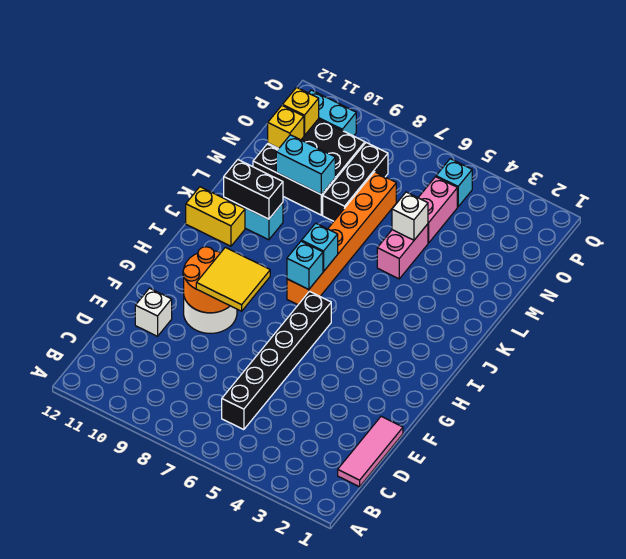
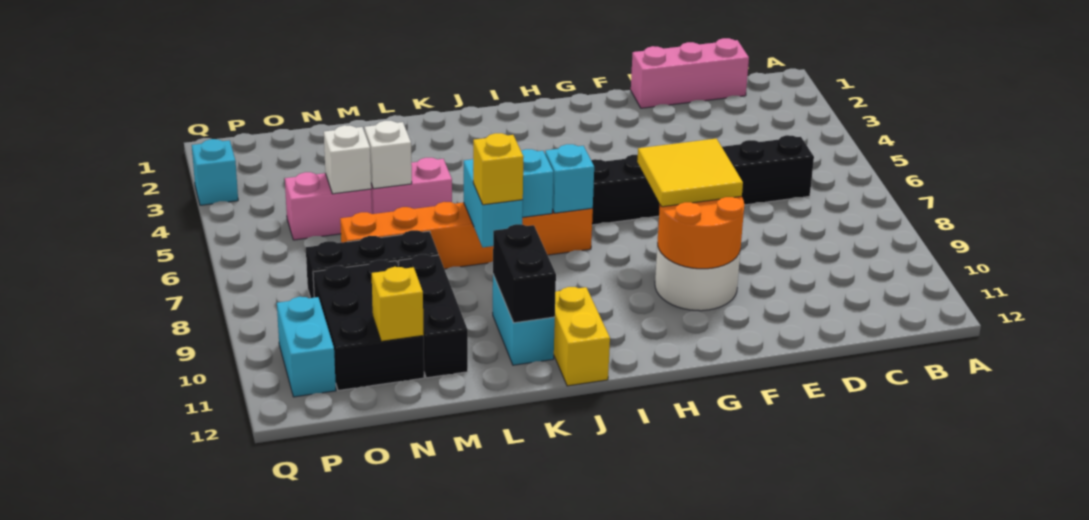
pink tile C1:E1 level 1 -> pink brick C1:E1 level 1
white brick E11 level 1 -> white brick N5 level 2
cyan brick M9:M10 level 2 -> cyan brick K7:K8 level 2
yellow brick O11 level 2 -> yellow brick K8 level 3
cyan brick P5 level 1 -> cyan brick Q3 level 1

